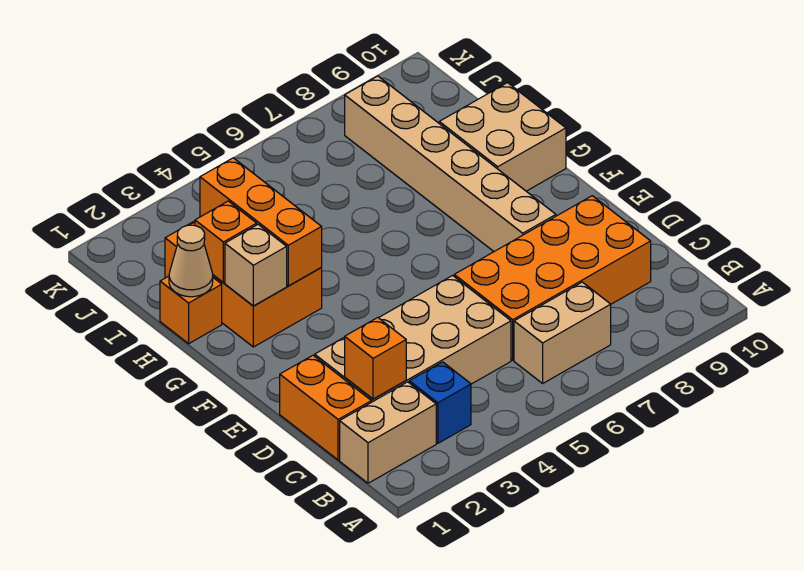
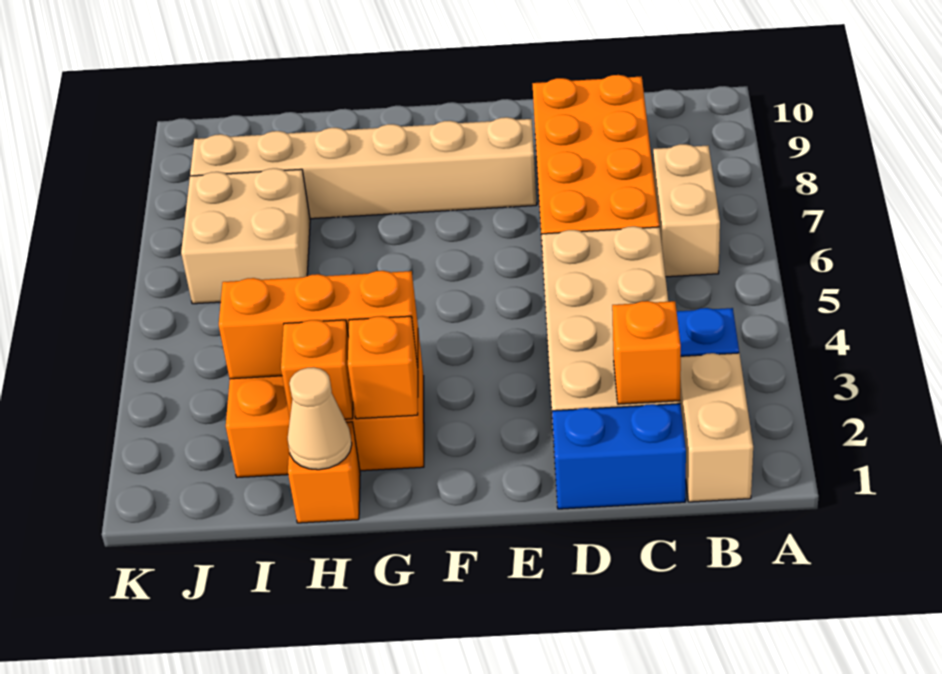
orange brick C1:D1 level 1 -> blue brick C1:D1 level 1
tan brick G2 level 2 -> orange brick G2 level 2
tan brick G9:H10 level 1 -> tan brick I6:J7 level 1

